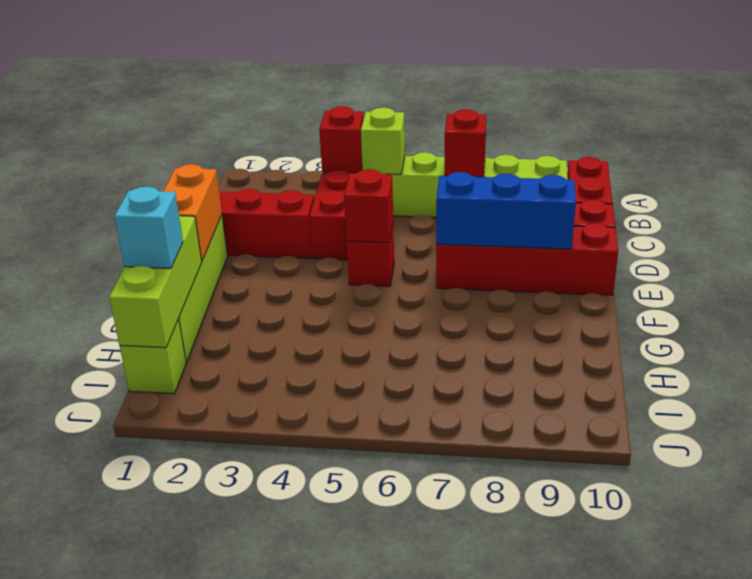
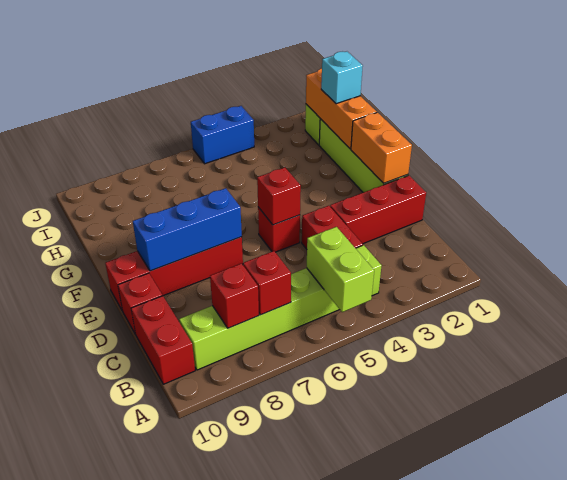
red brick B4 level 2 -> red brick B8 level 2
lime brick B5 level 2 -> lime brick A5:B5 level 2
lime brick G1:I1 level 2 -> orange brick G1:I1 level 2
none -> blue brick J4:J5 level 1

